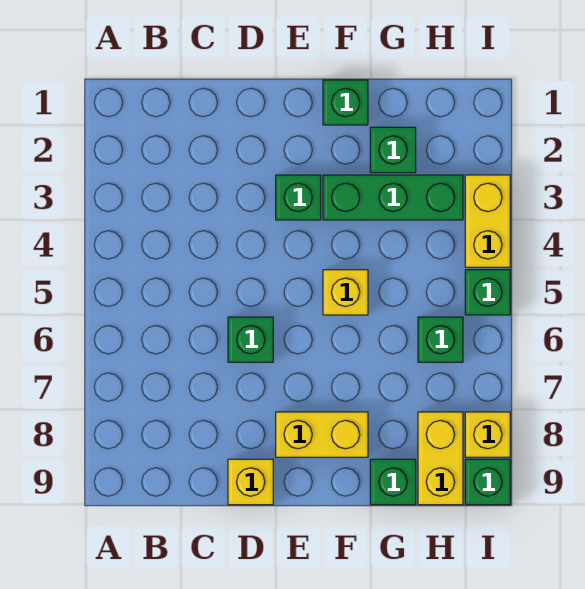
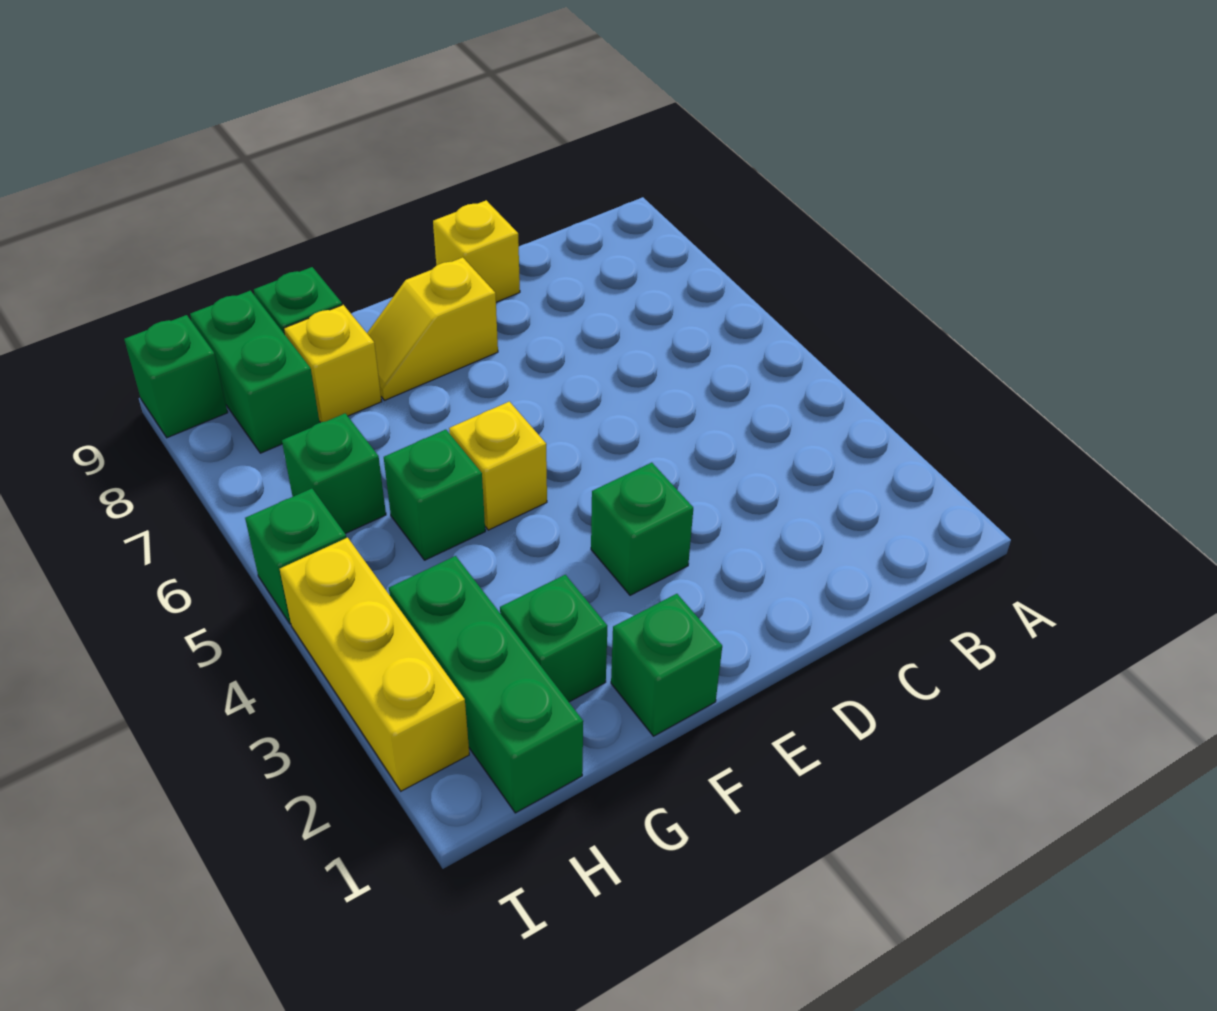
green brick D6 level 1 -> green brick G5 level 1
yellow brick E8:F8 level 1 -> yellow slope E8:F8 level 1 top E
green brick F3:H3 level 1 -> green brick H1:H3 level 1
yellow brick H8:H9 level 1 -> green brick H8:H9 level 1
yellow brick I3:I4 level 1 -> yellow brick I2:I4 level 1
yellow brick I8 level 1 -> yellow brick G8 level 1

